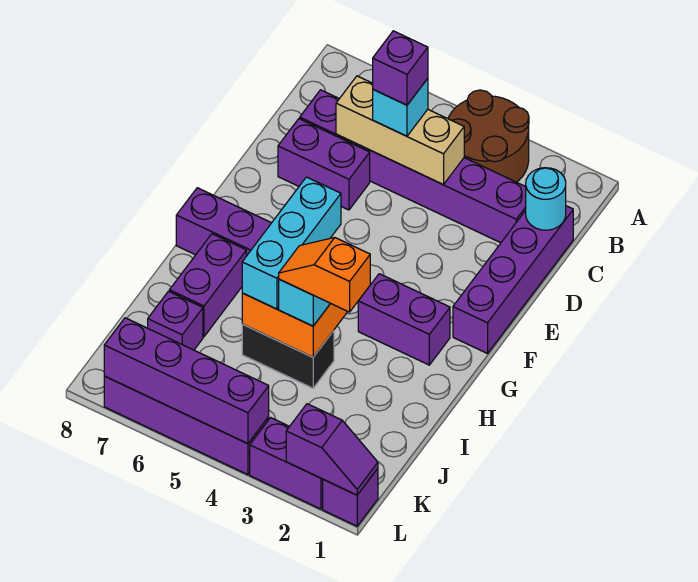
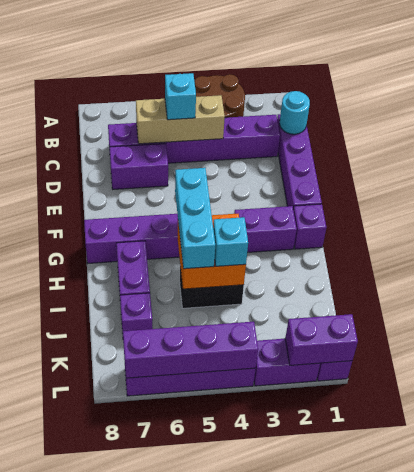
purple brick C5 level 4 -> purple brick G1 level 1
orange slope I3:I4 level 4 top 3 -> none
purple slope L1:L2 level 2 top 2 -> purple brick L1:L2 level 2

